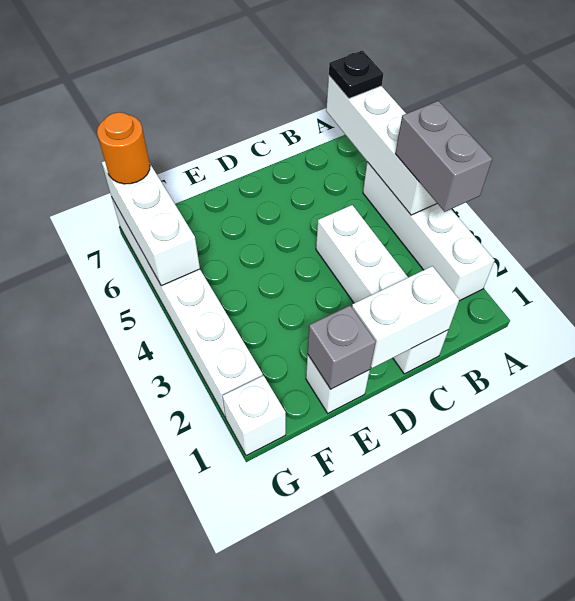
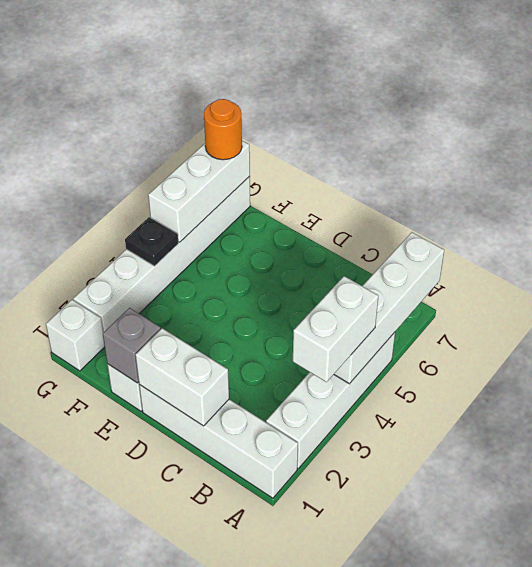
grey brick A3:A4 level 3 -> white brick A3:A4 level 3
black plate A7 level 3 -> black plate G4 level 2
white brick C1:C4 level 1 -> white brick A1:D1 level 1

